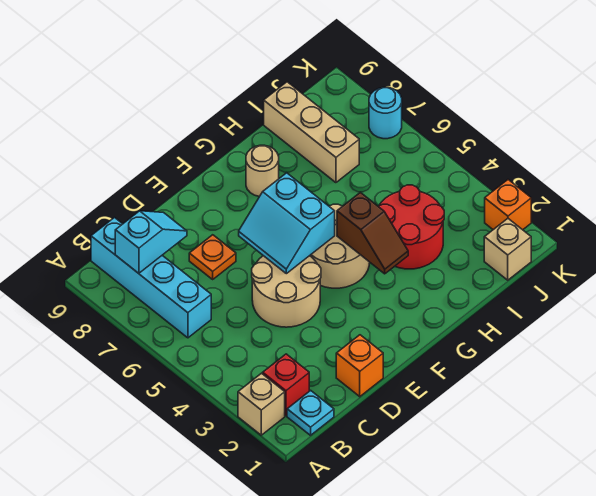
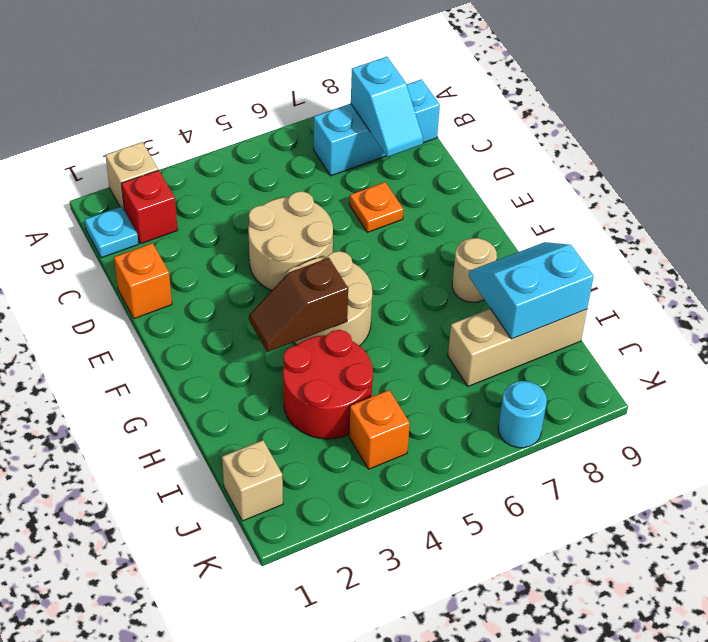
cyan brick B6:B9 level 1 -> cyan brick B7:B9 level 1
cyan slope E5:F6 level 2 top F -> cyan slope H8:I9 level 2 top I
orange brick K2 level 1 -> orange brick J4 level 1

